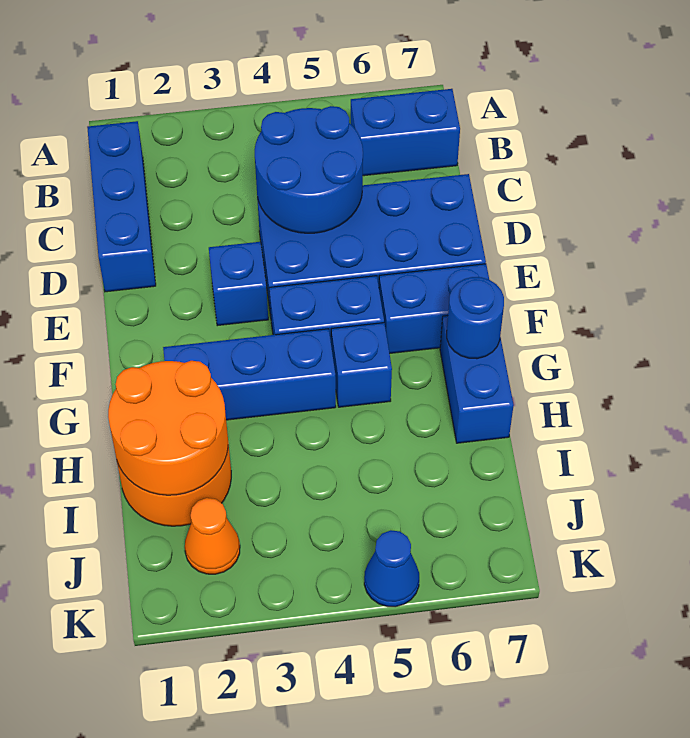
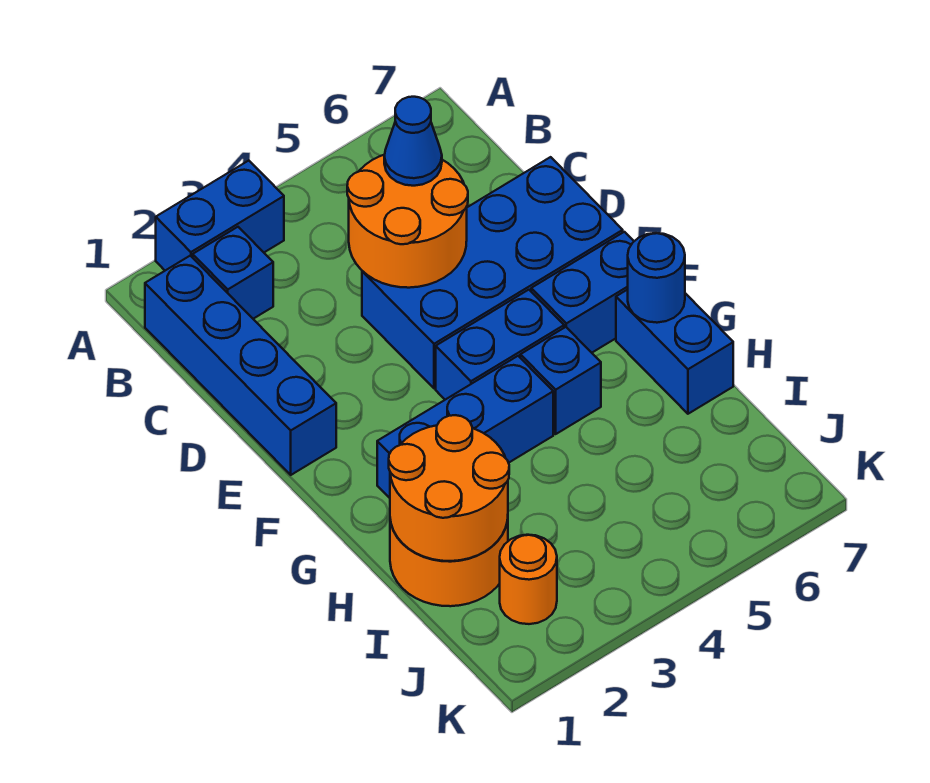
blue brick B1:D1 level 1 -> blue brick B1:E1 level 1
blue brick B6:B7 level 1 -> blue brick A2:A3 level 1
blue round brick C4:D5 level 2 -> orange round brick C4:D5 level 2
blue brick E3 level 1 -> blue brick B2 level 1
orange cone J2 level 1 -> orange round brick J2 level 1
blue cone K5 level 1 -> blue cone C5 level 3

